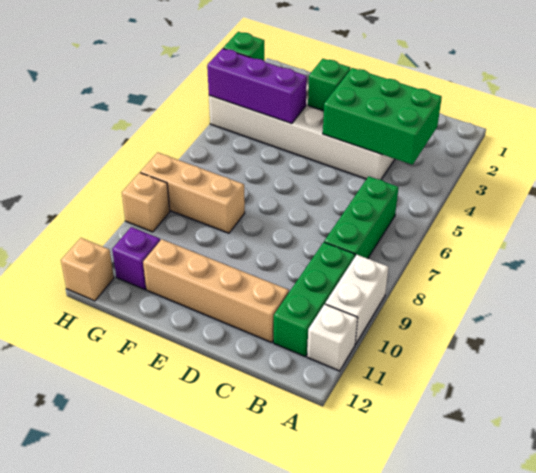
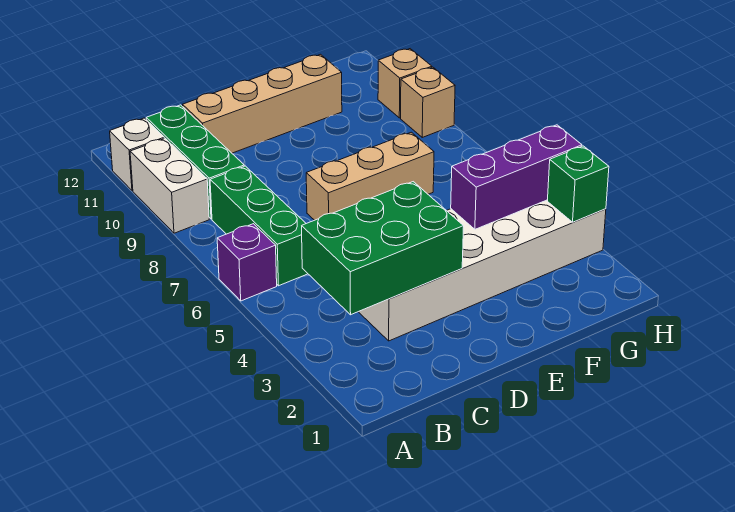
green brick E3 level 2 -> none
tan brick F8:H8 level 1 -> tan brick D7:F7 level 1
purple brick G11 level 1 -> purple brick A6 level 1
tan brick H12 level 1 -> tan brick H10 level 1

